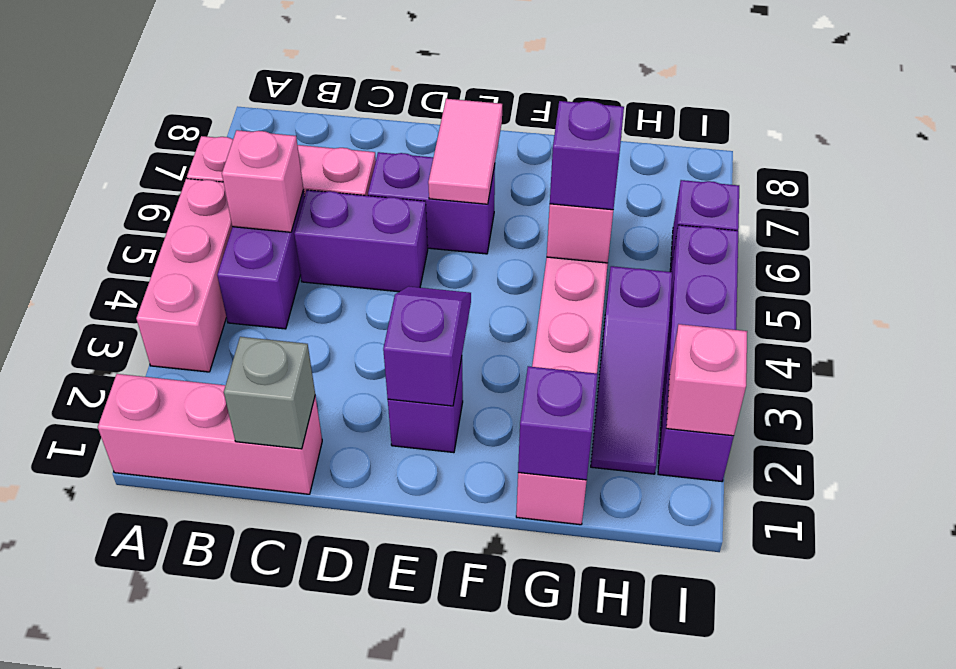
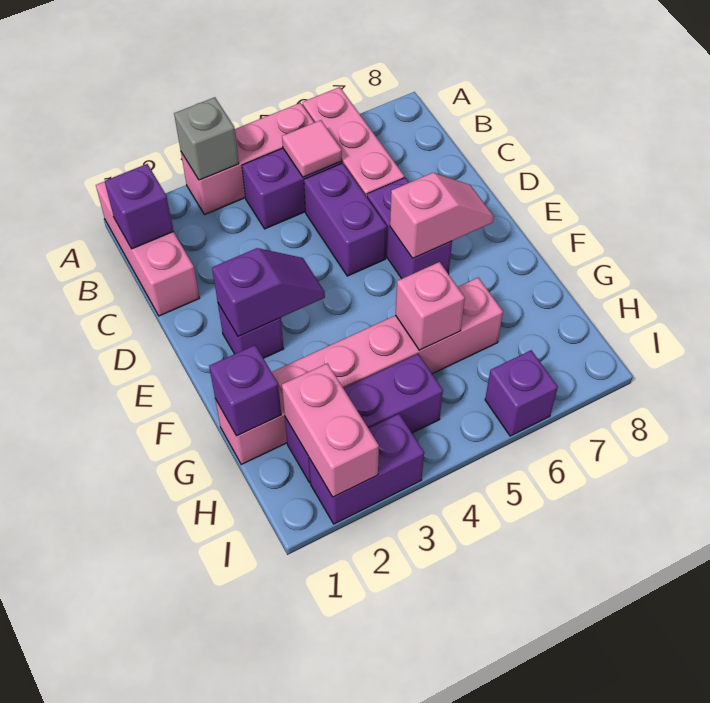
pink brick B5 level 2 -> pink tile B5 level 2
grey brick C1 level 2 -> grey brick A3 level 2
pink tile E6:E7 level 2 -> pink slope E6:E7 level 2 top 6
purple brick G5 level 3 -> purple brick B1 level 2
purple slope H2:H4 level 1 top 4 -> purple brick H2:H4 level 1
purple brick I2:I5 level 1 -> purple brick I2:I3 level 1
pink brick I2 level 2 -> pink brick H2:I2 level 2

